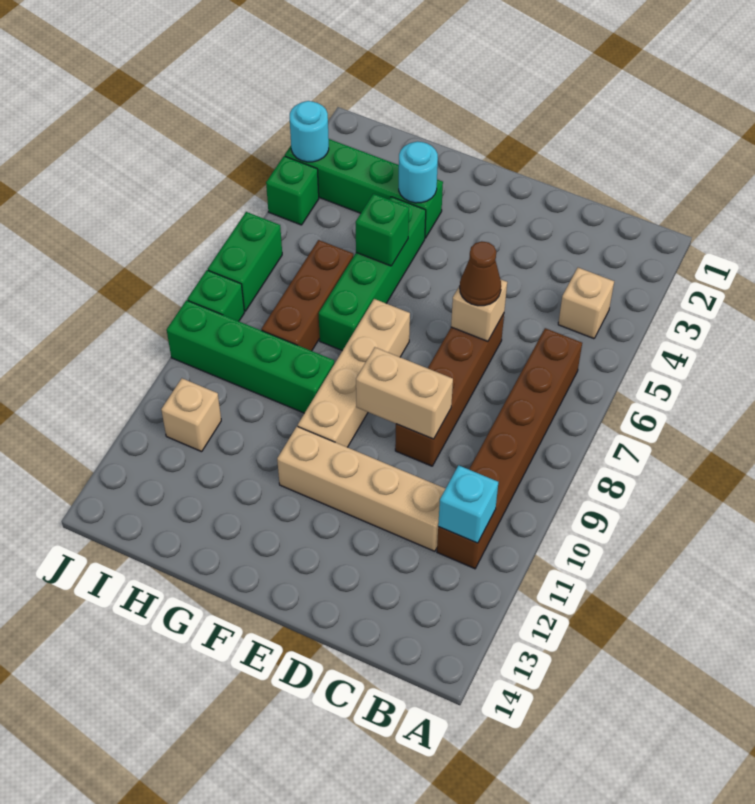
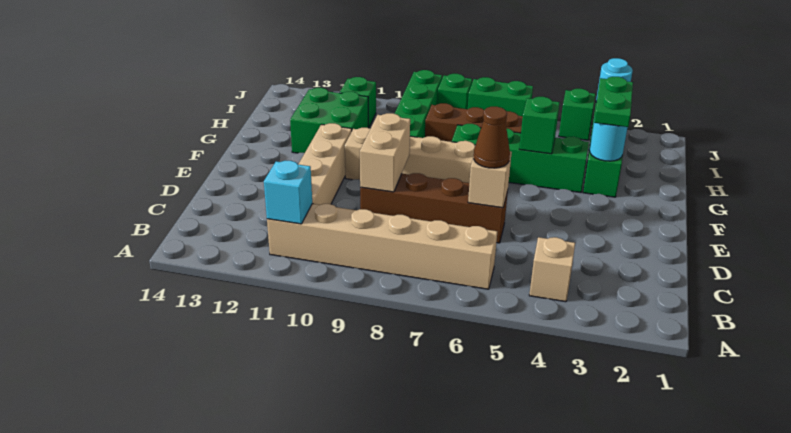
brown brick B6:B11 level 1 -> tan brick B6:B11 level 1
none -> green plate G3:H3 level 3
none -> green brick G11:H12 level 1
tan brick I11 level 1 -> green brick I11 level 1

